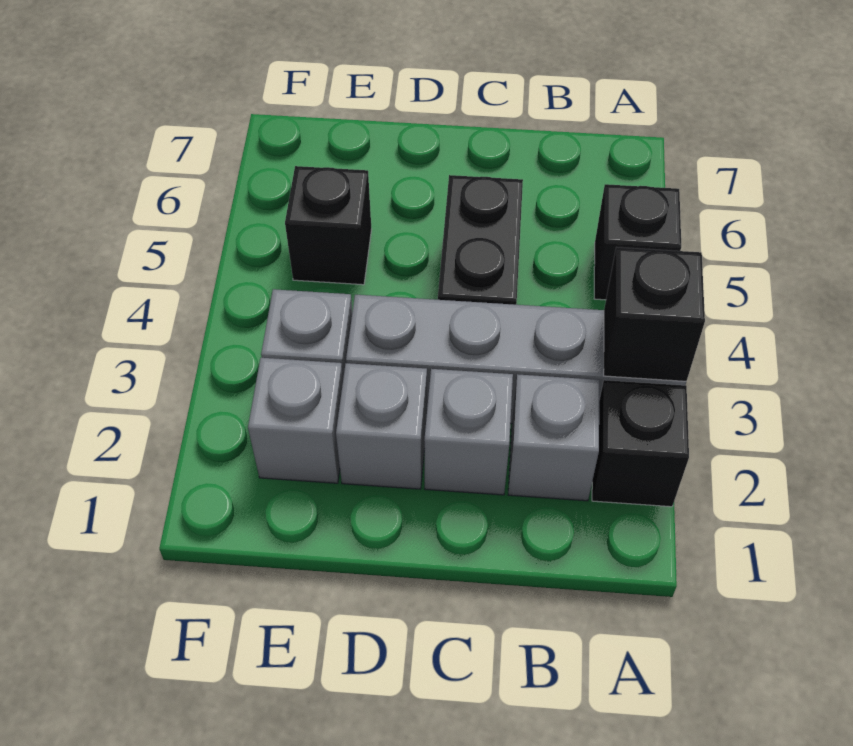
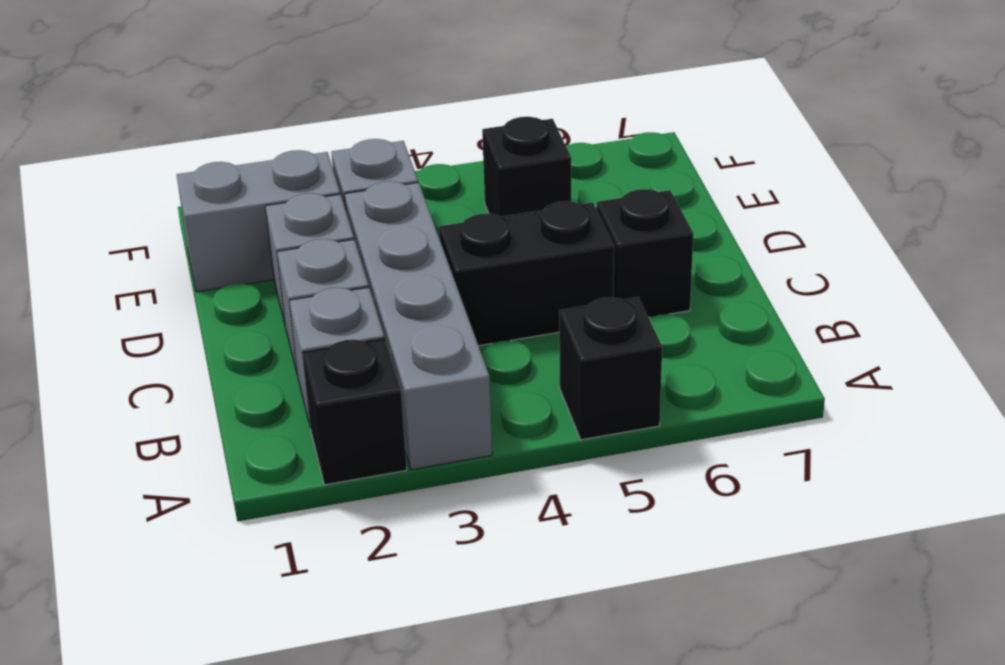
black brick A3 level 2 -> black brick C6 level 1
grey brick E2 level 1 -> grey brick E1:E2 level 1

